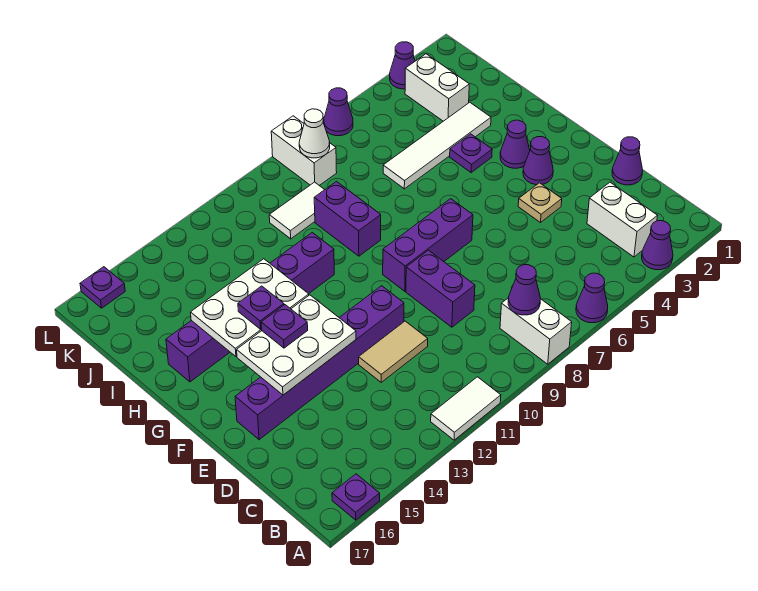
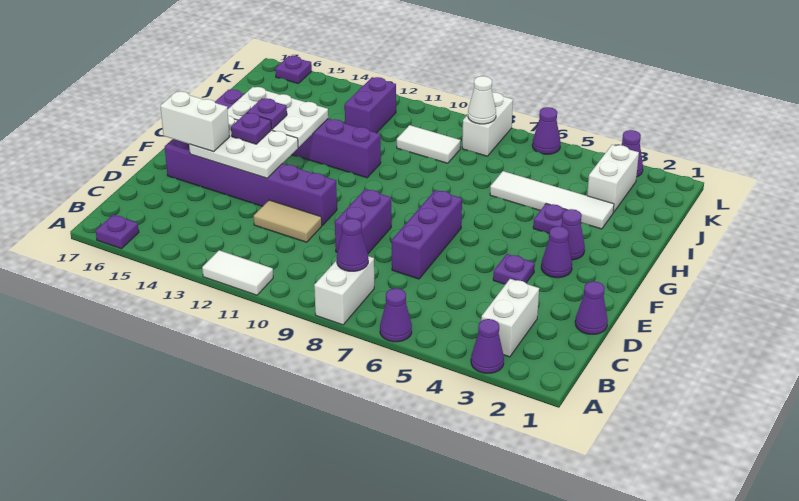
tan plate E4 level 1 -> purple plate E4 level 1
none -> white brick E15:E16 level 3
purple brick F7:F9 level 1 -> purple brick D7:F7 level 1
purple brick H9:I9 level 1 -> purple brick J12:K12 level 1

